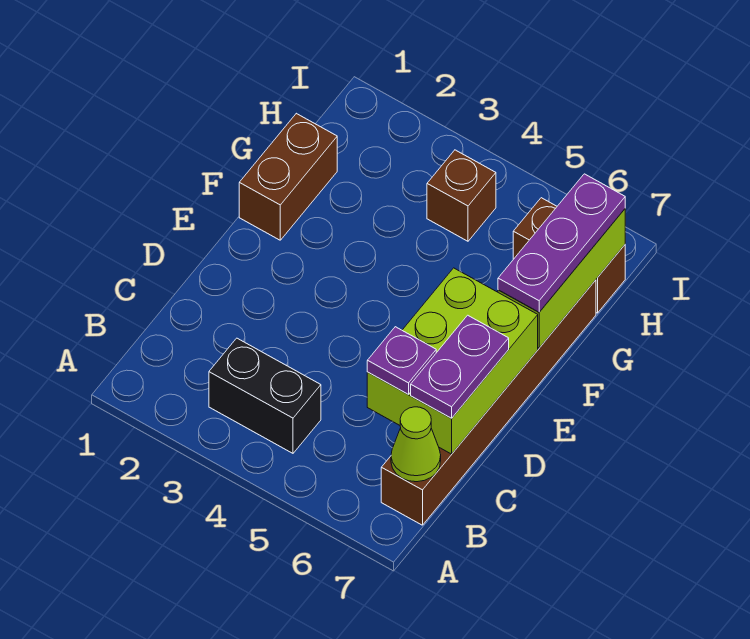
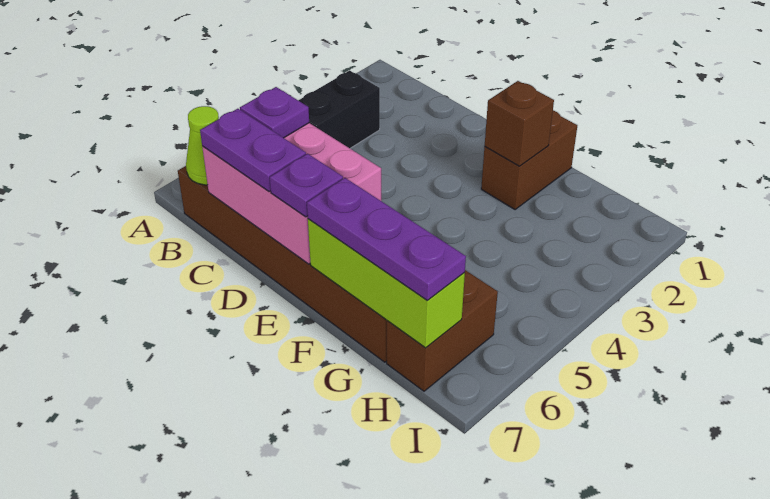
lime brick C6:E7 level 2 -> pink brick C6:E7 level 2
none -> purple plate E7 level 3
brown brick F1:G1 level 1 -> brown brick F1:F2 level 1
brown brick H4 level 1 -> brown brick F2 level 2

